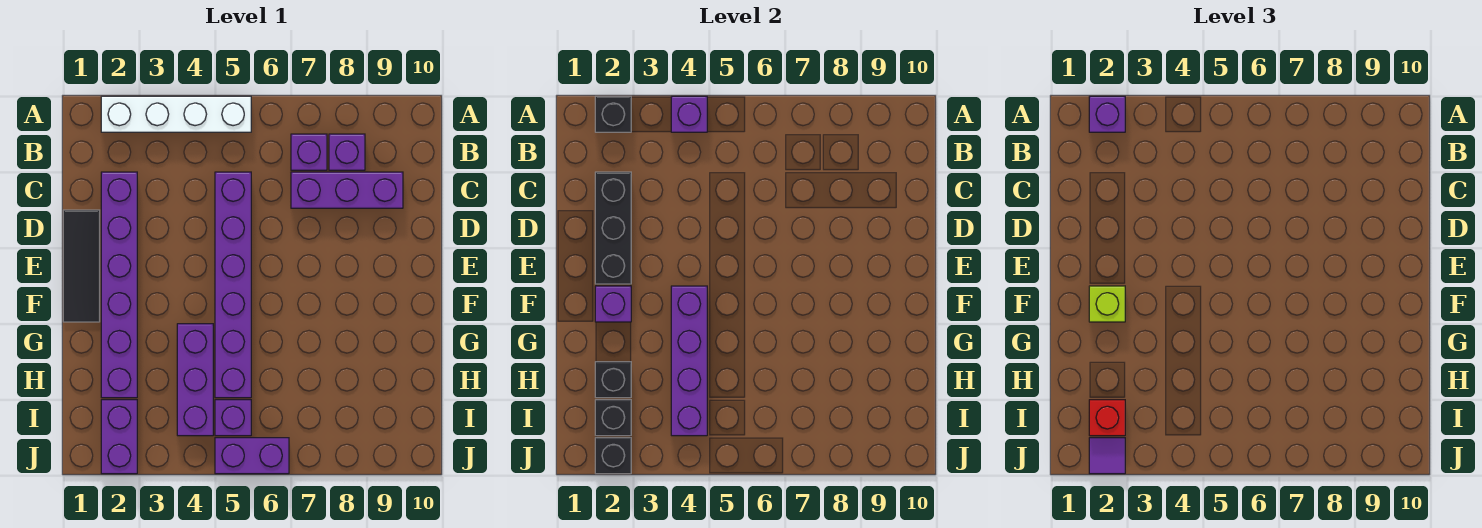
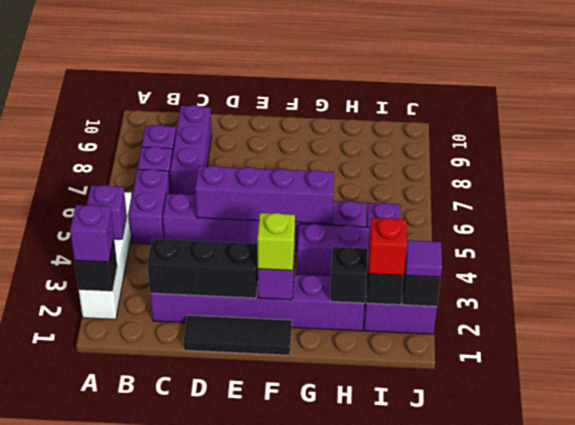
purple brick F4:I4 level 2 -> purple brick D5:G5 level 2
purple brick J5:J6 level 1 -> purple brick B5:B6 level 1

